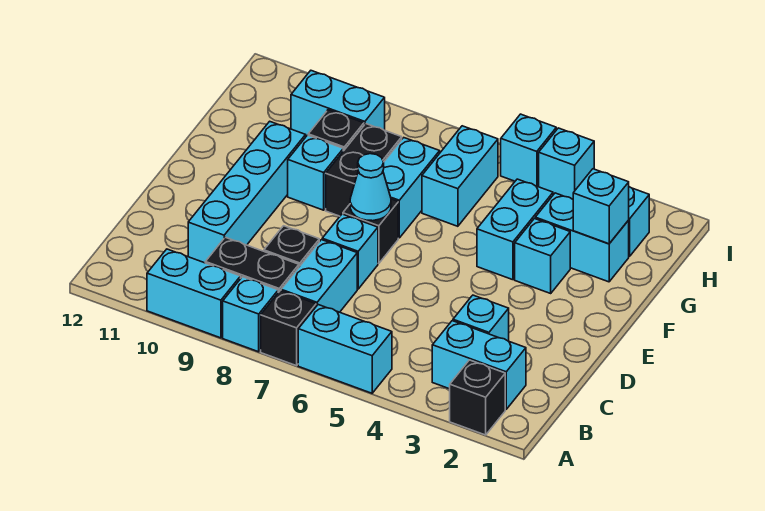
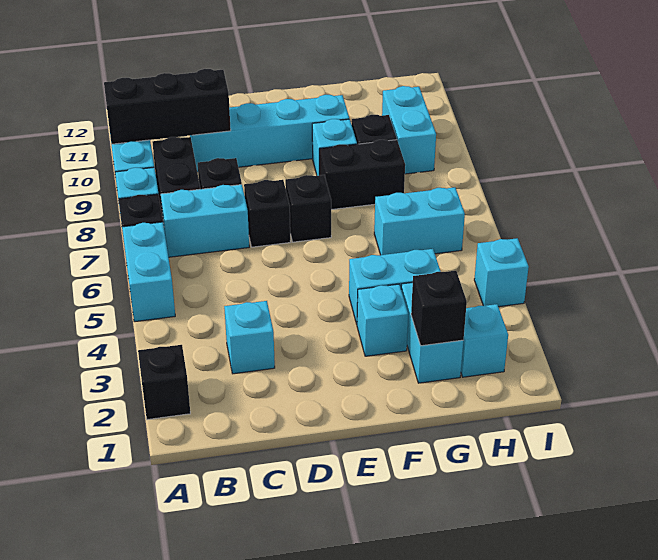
none -> black brick A10:C10 level 2
cyan brick B2:B3 level 1 -> none
cyan brick D7 level 1 -> black brick D7 level 1
cyan cone E7 level 2 -> none
cyan brick F7:G7 level 1 -> none
cyan brick G2 level 2 -> black brick G2 level 2
cyan brick I5 level 1 -> none

